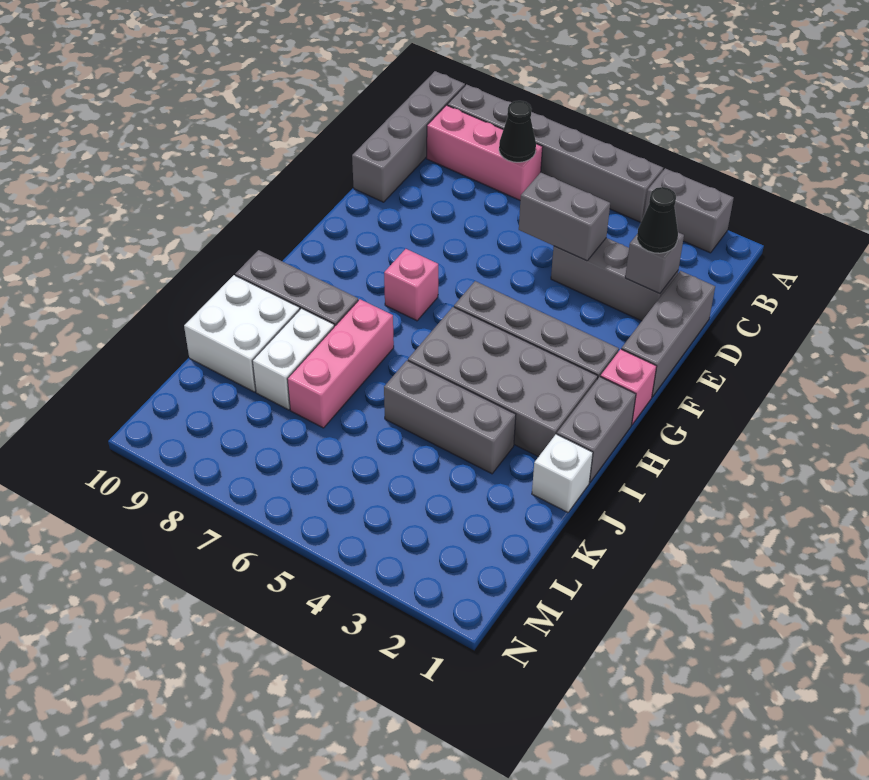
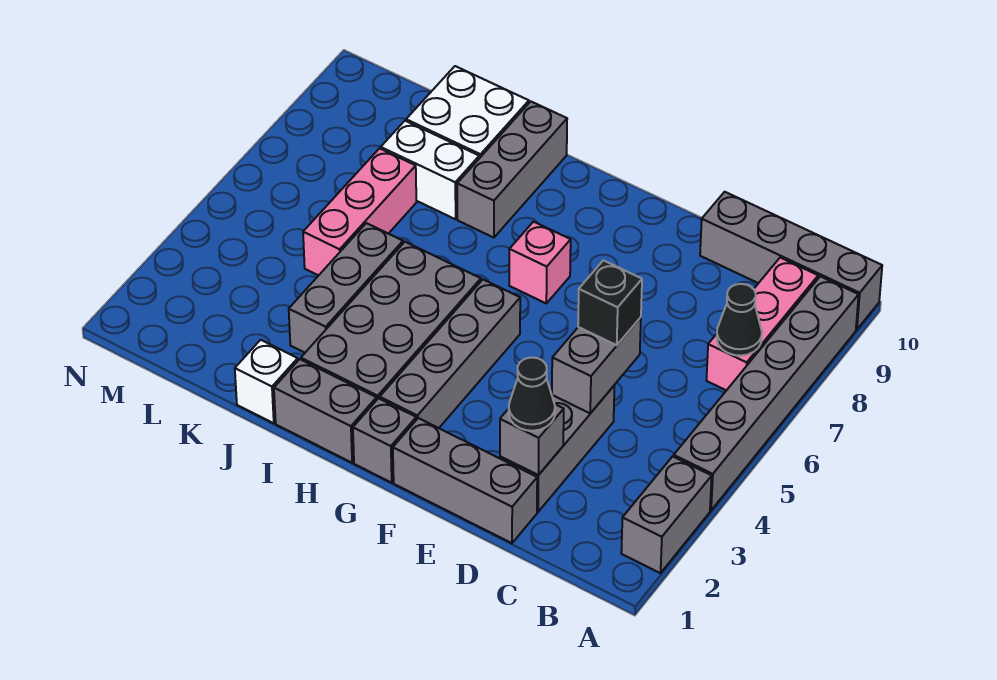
none -> black brick D5 level 3
pink brick G1 level 1 -> grey brick G1 level 1
pink brick I7:K7 level 1 -> pink brick K5:K7 level 1

